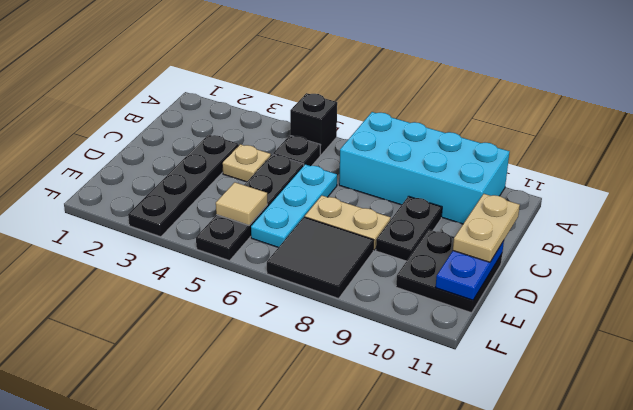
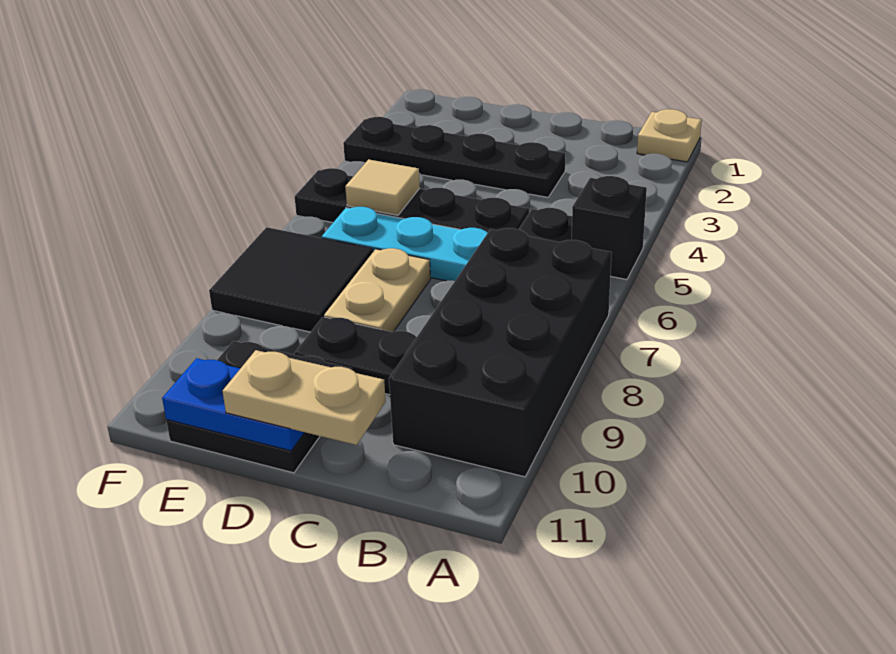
cyan brick A7:B10 level 1 -> black brick A7:B10 level 1
tan plate C4 level 1 -> tan plate A1 level 1

